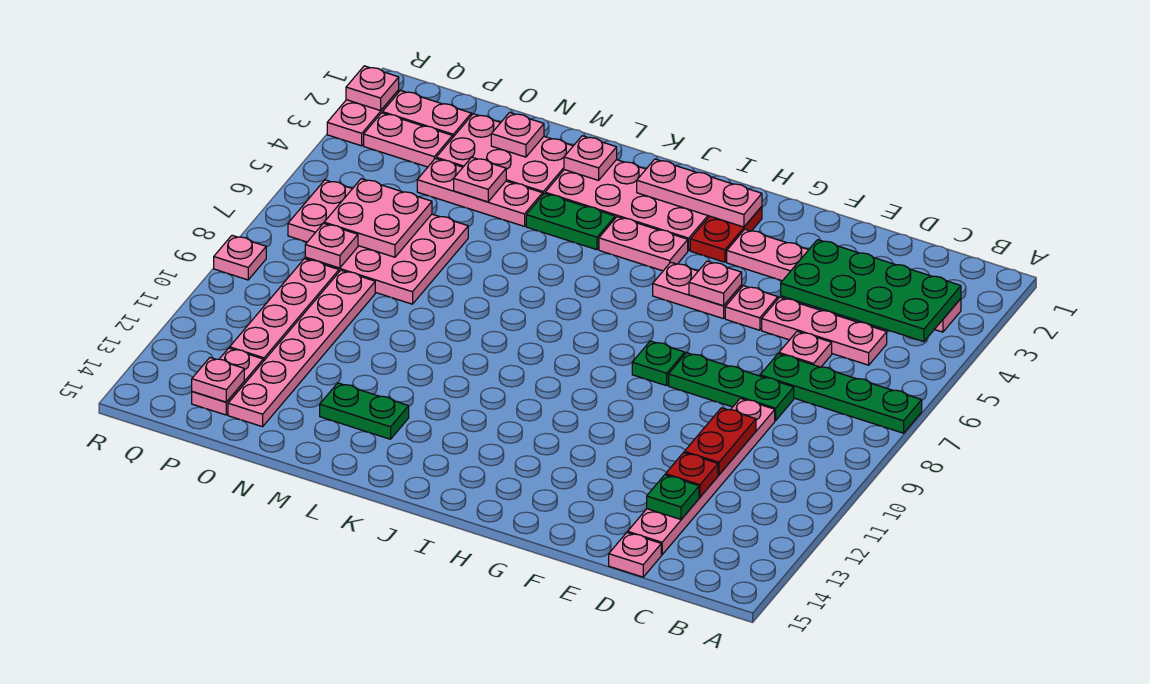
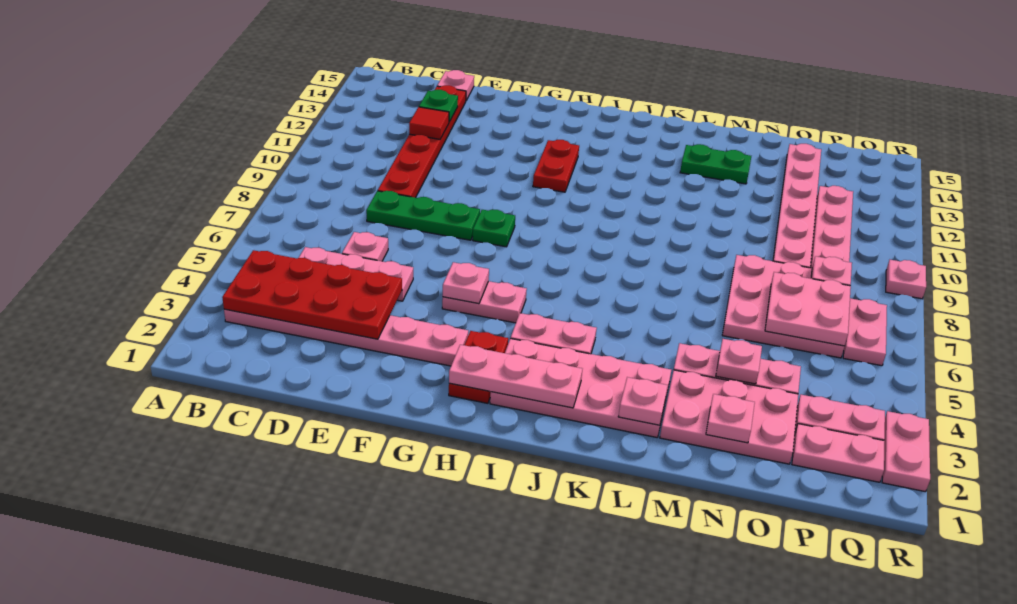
green plate A7:D7 level 1 -> none
green plate B3:E4 level 2 -> red plate B3:E4 level 2
pink plate D9:D14 level 1 -> red plate D9:D14 level 1
red plate D10:D11 level 2 -> red plate H11:H12 level 1
red plate D12 level 2 -> red tile D12 level 2
pink plate F5 level 1 -> none
green plate K4:L4 level 1 -> none
pink plate P13:P14 level 1 -> none
pink plate P14 level 2 -> none
pink plate R2 level 2 -> none

